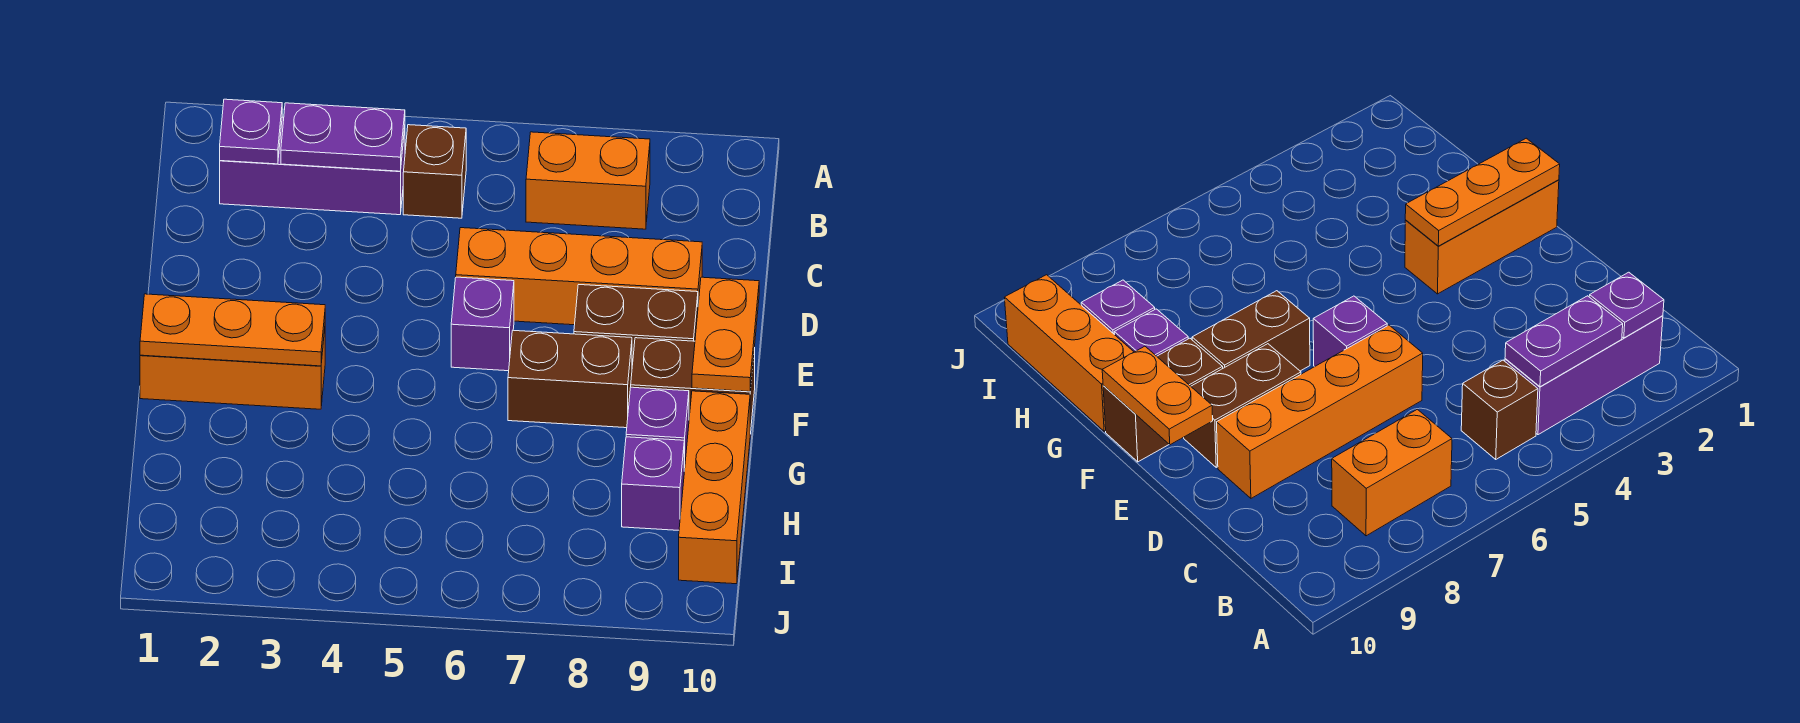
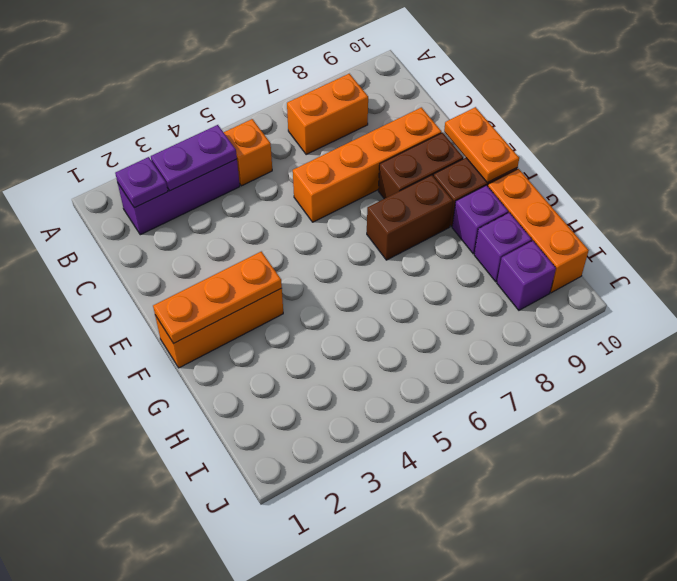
brown brick B5 level 1 -> orange brick B5 level 1
purple brick E6 level 1 -> purple brick I9 level 1

